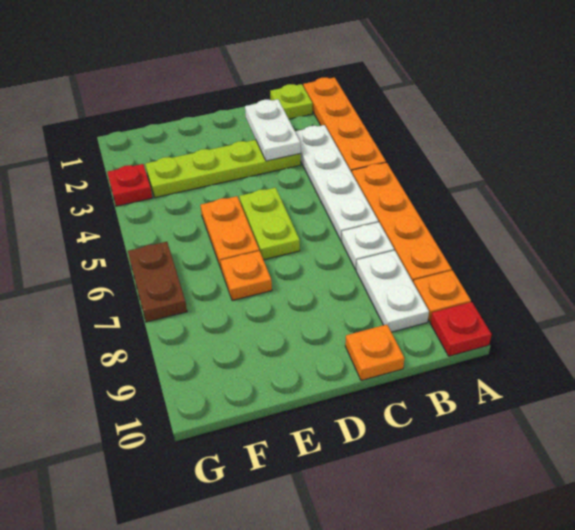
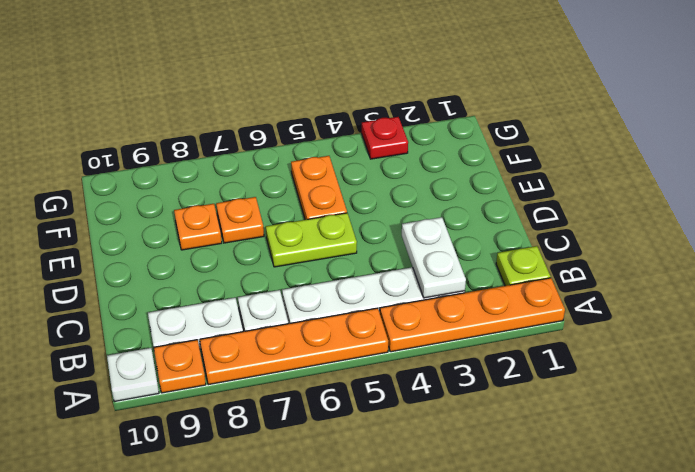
red plate A10 level 1 -> white plate A10 level 1
white plate C2:C3 level 2 -> white plate B3:C3 level 2
lime plate C3:F3 level 1 -> none
orange plate C10 level 1 -> orange plate E8 level 1
orange plate E5:E6 level 1 -> orange plate E5:F5 level 1
brown plate G6:G7 level 1 -> none

